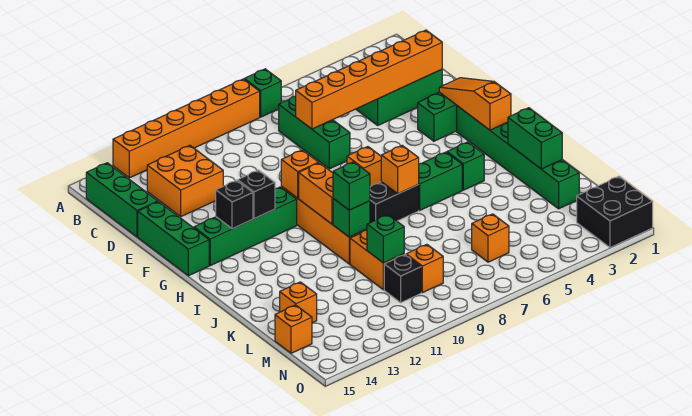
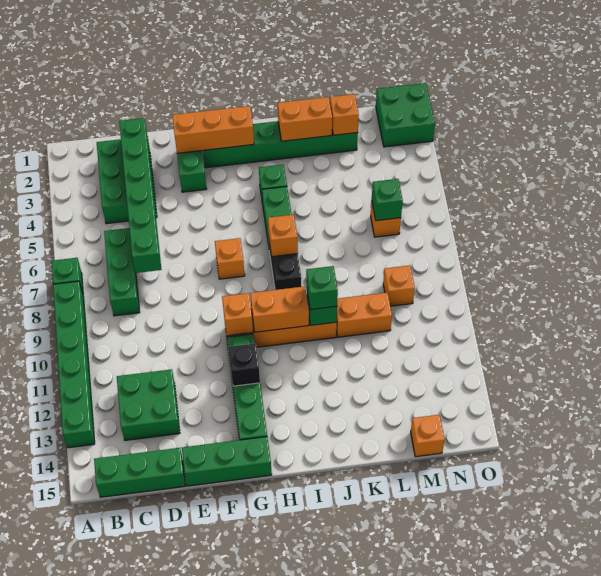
orange brick A8:A13 level 1 -> green brick A8:A13 level 1
green brick C7:E7 level 1 -> green brick C6:C8 level 1
orange brick C12:D13 level 1 -> green brick C12:D13 level 1
orange brick D2:D7 level 2 -> green brick D2:D7 level 2
orange slope F2:H2 level 2 top H -> orange brick F2:H2 level 2
black brick G13 level 2 -> none
green brick J2:K2 level 2 -> orange brick J2:K2 level 2
green brick L10 level 2 -> green brick M6 level 2
orange brick L14 level 1 -> orange brick L2 level 2
black brick M10 level 1 -> none
black brick N1:O2 level 1 -> green brick N1:O2 level 1

